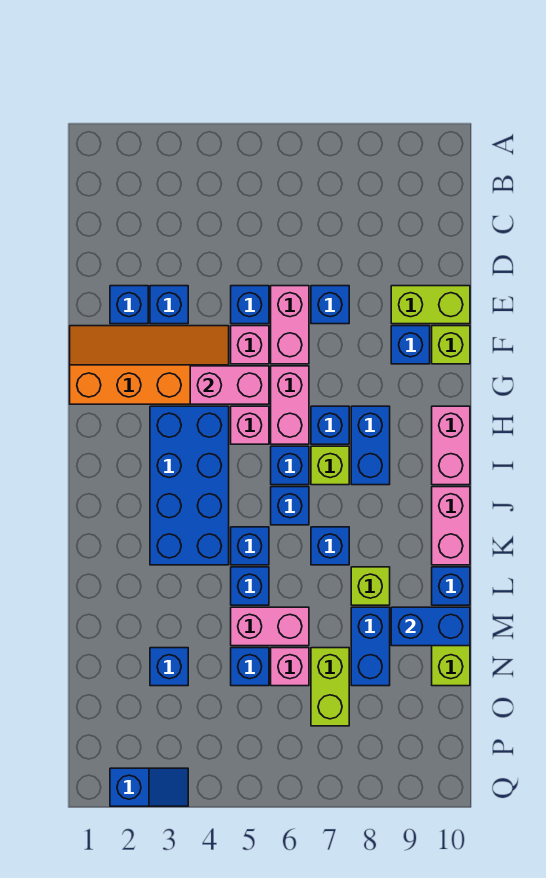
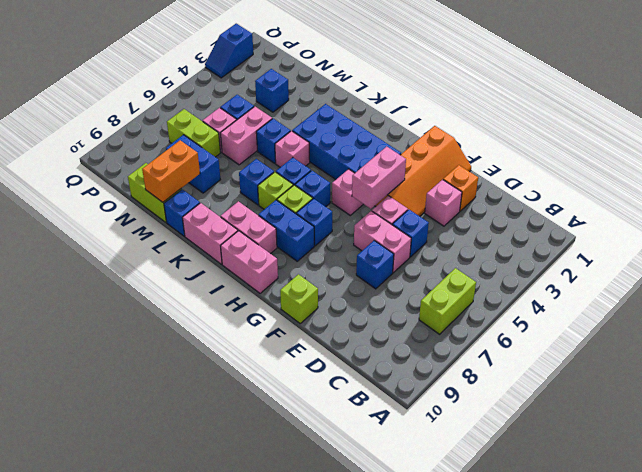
blue brick E2 level 1 -> orange brick E2 level 1
blue brick E3 level 1 -> pink brick E3 level 1
lime brick E9:E10 level 1 -> lime brick B6:B7 level 1
blue brick F9 level 1 -> none
pink brick G6:H6 level 1 -> pink brick I9:J9 level 1
blue brick K5 level 1 -> pink brick K5 level 1
lime brick L8 level 1 -> lime brick J7 level 1
blue brick M9:M10 level 2 -> orange brick M9:M10 level 2

